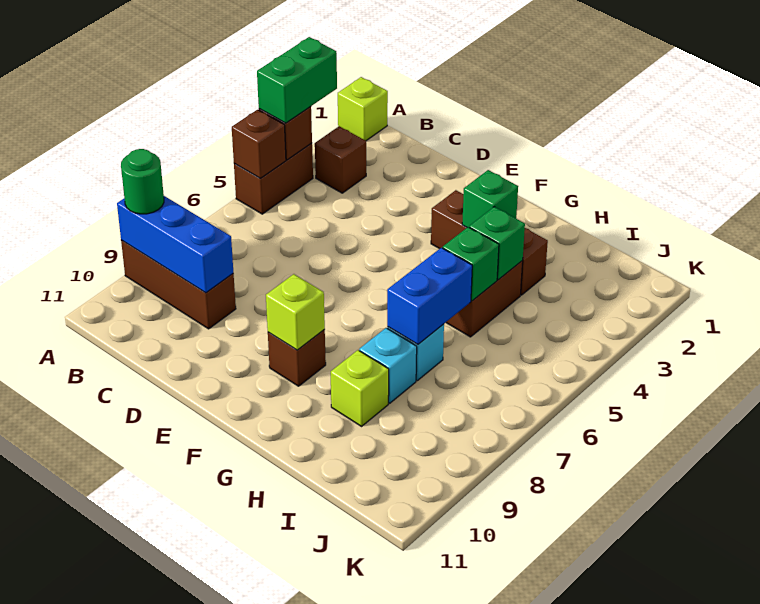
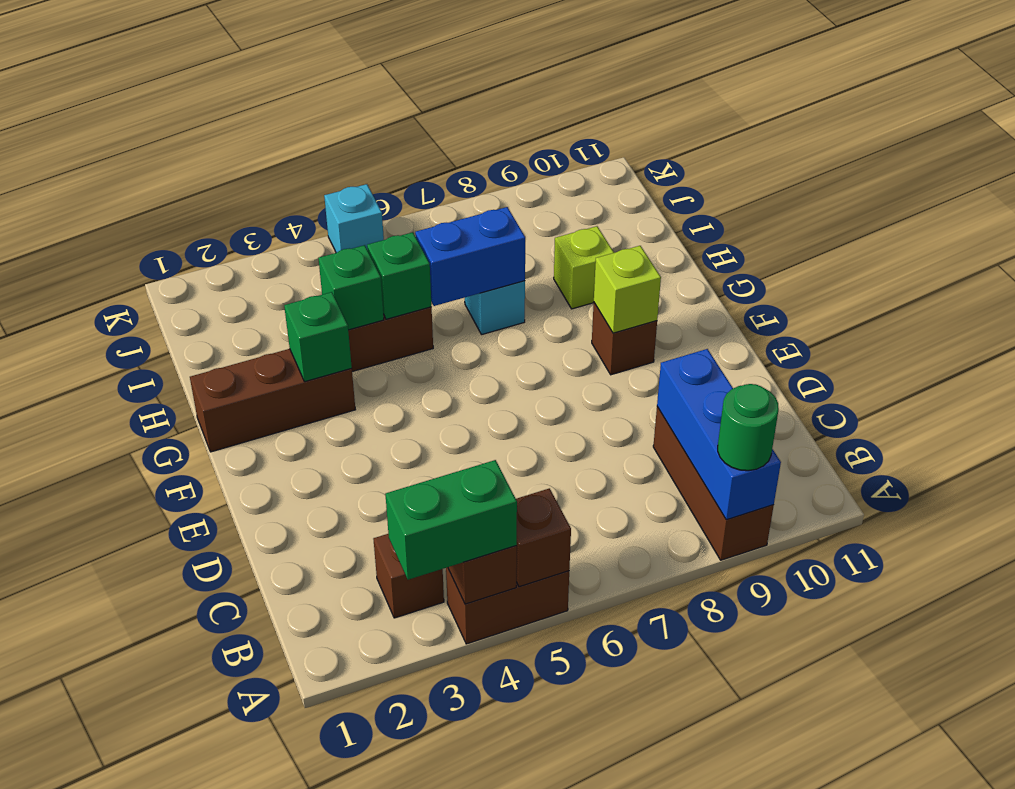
lime brick A1 level 1 -> none
brown brick F3:H3 level 1 -> brown brick G1:G3 level 1
cyan brick H8 level 1 -> cyan brick K5 level 1

